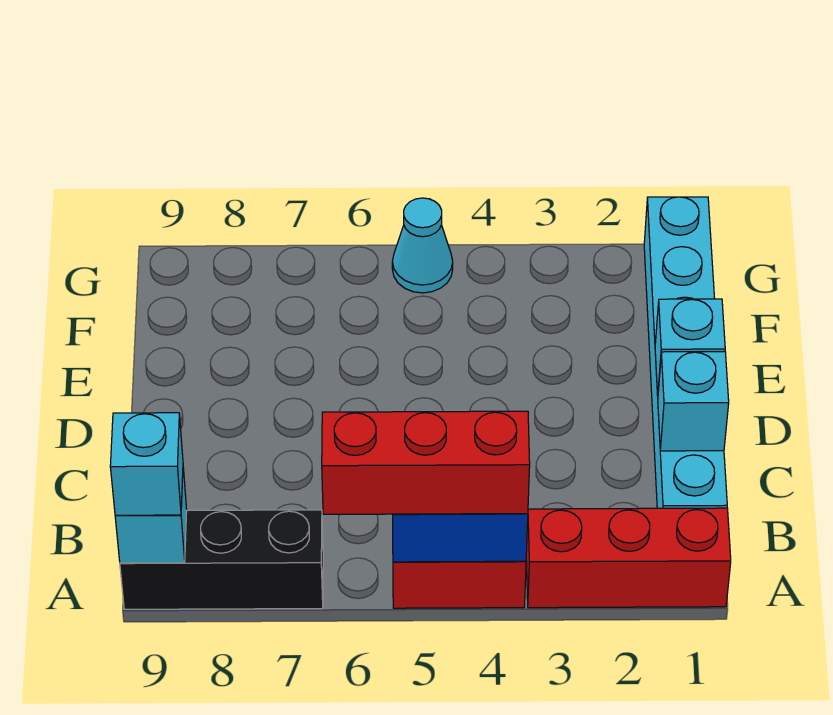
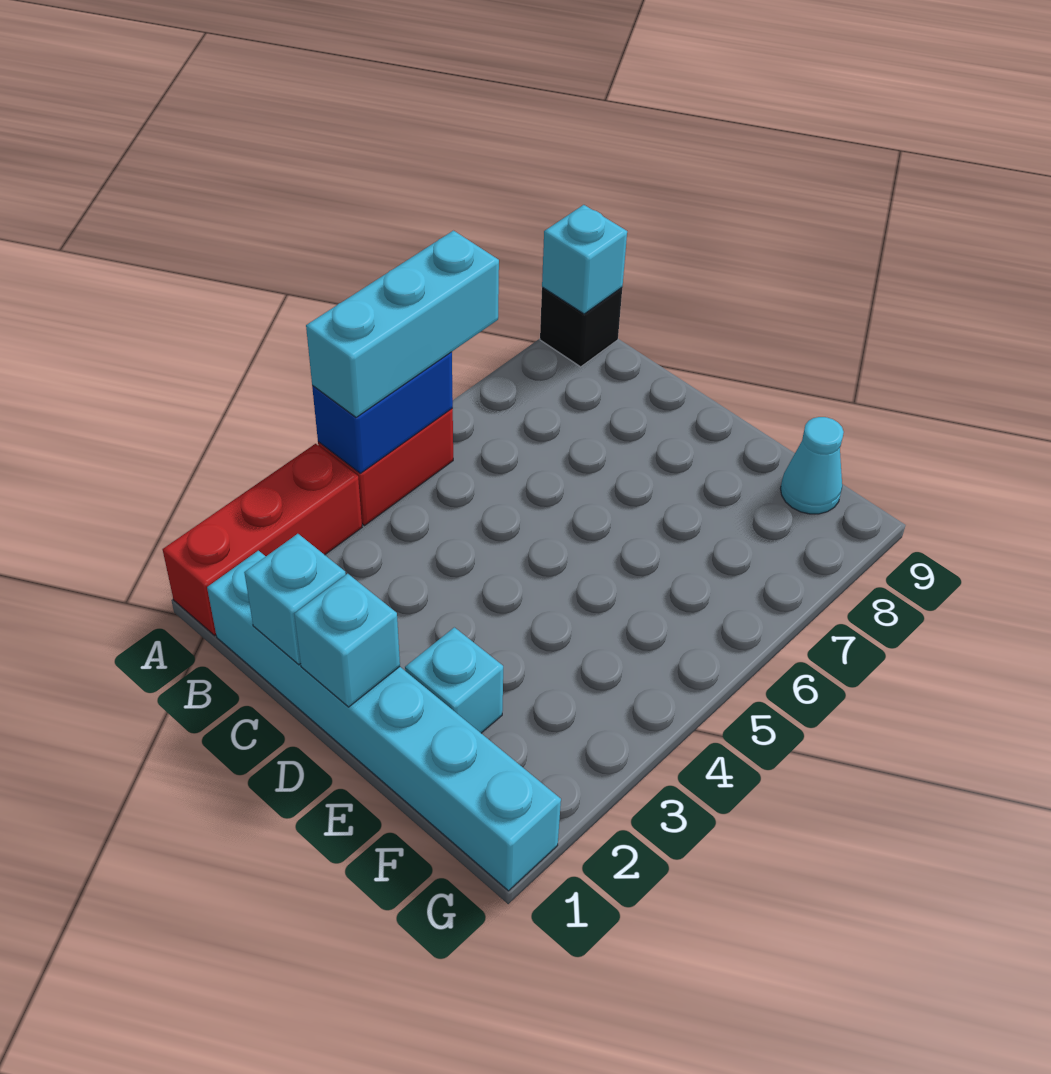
red brick A4:A6 level 3 -> cyan brick A4:A6 level 3
black brick A7:A9 level 1 -> black brick A9 level 1
cyan brick A9 level 3 -> cyan brick E2 level 1
cyan cone G5 level 1 -> cyan cone F9 level 1

